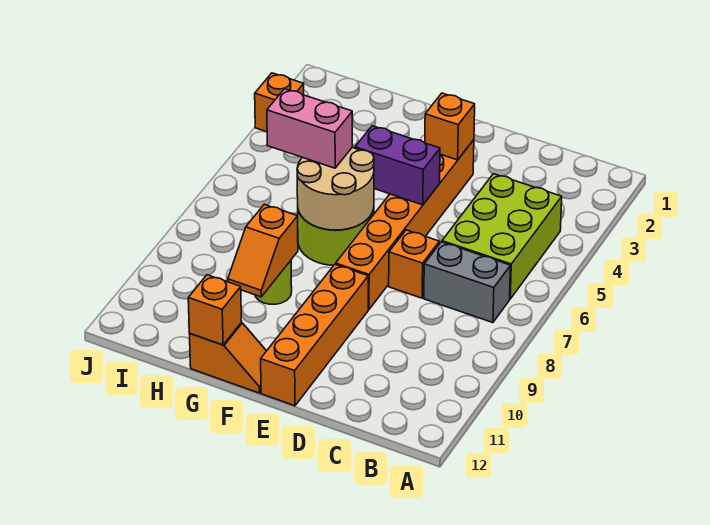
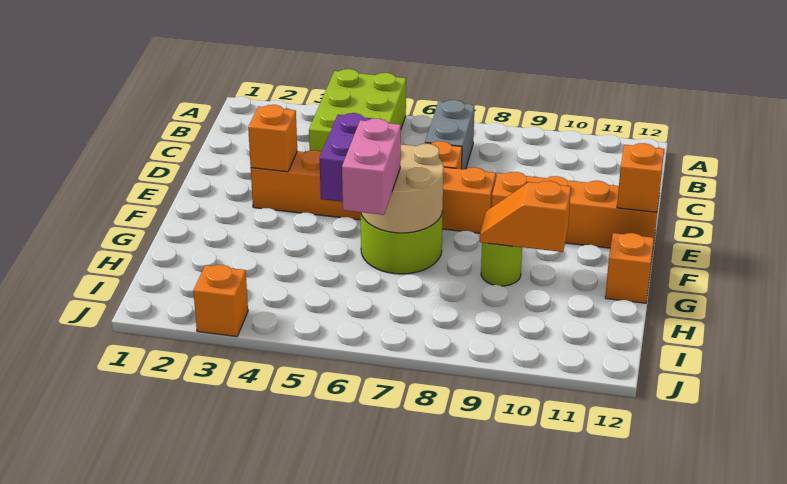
lime brick B4:C6 level 1 -> lime brick A4:C5 level 1
orange slope G9:G10 level 2 top 9 -> orange slope G9:G10 level 2 top 10
orange brick G12 level 2 -> orange brick E12 level 2

